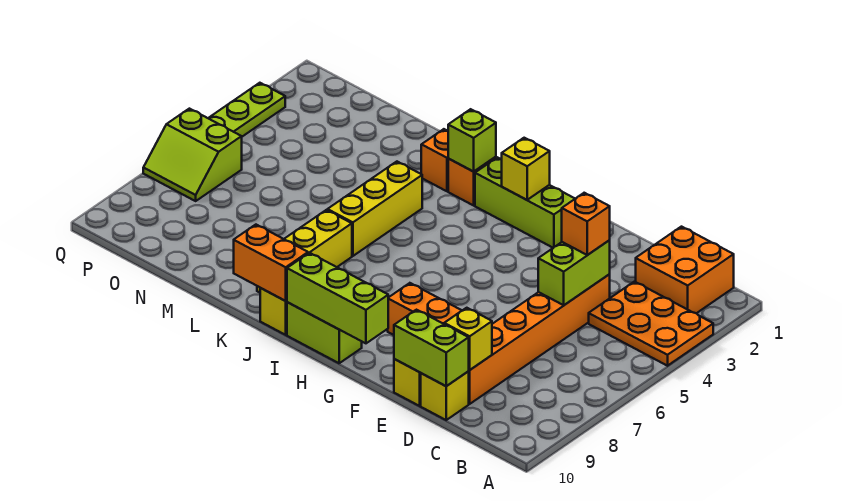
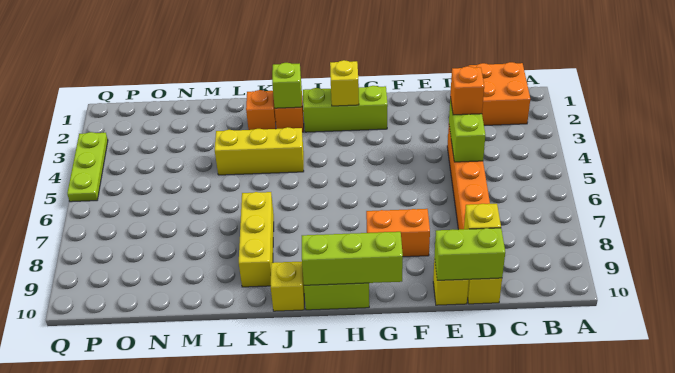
orange plate A3:C4 level 1 -> none
orange brick J10:K10 level 2 -> none
yellow brick K4:K6 level 1 -> yellow brick J4:L4 level 1
lime slope P6:Q7 level 1 top 6 -> none

